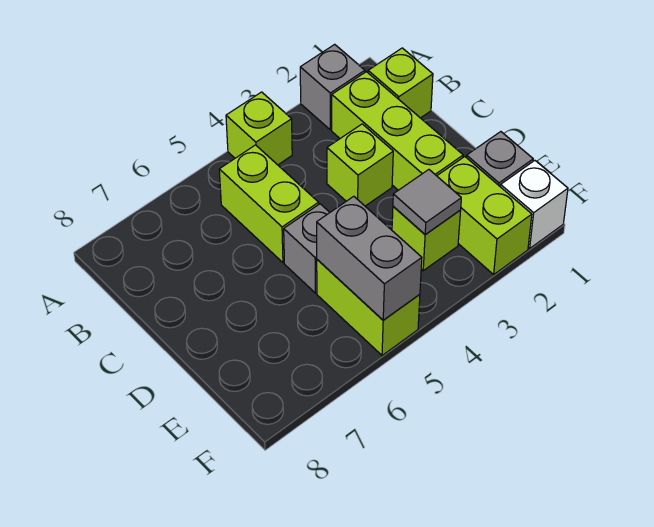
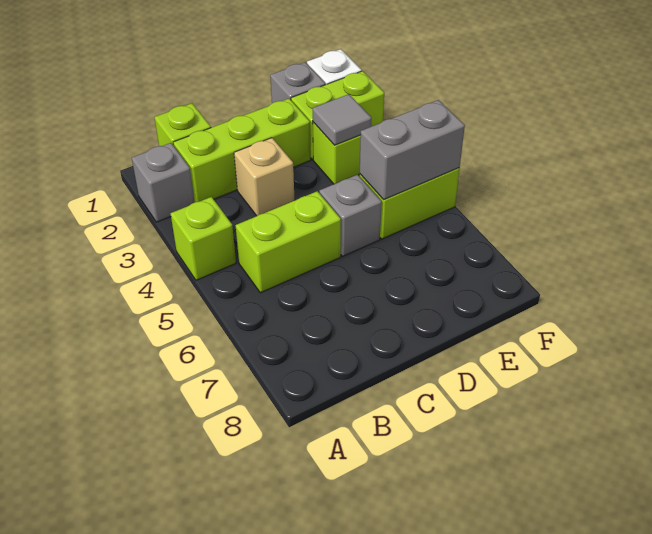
lime brick C3 level 1 -> tan brick C3 level 1

